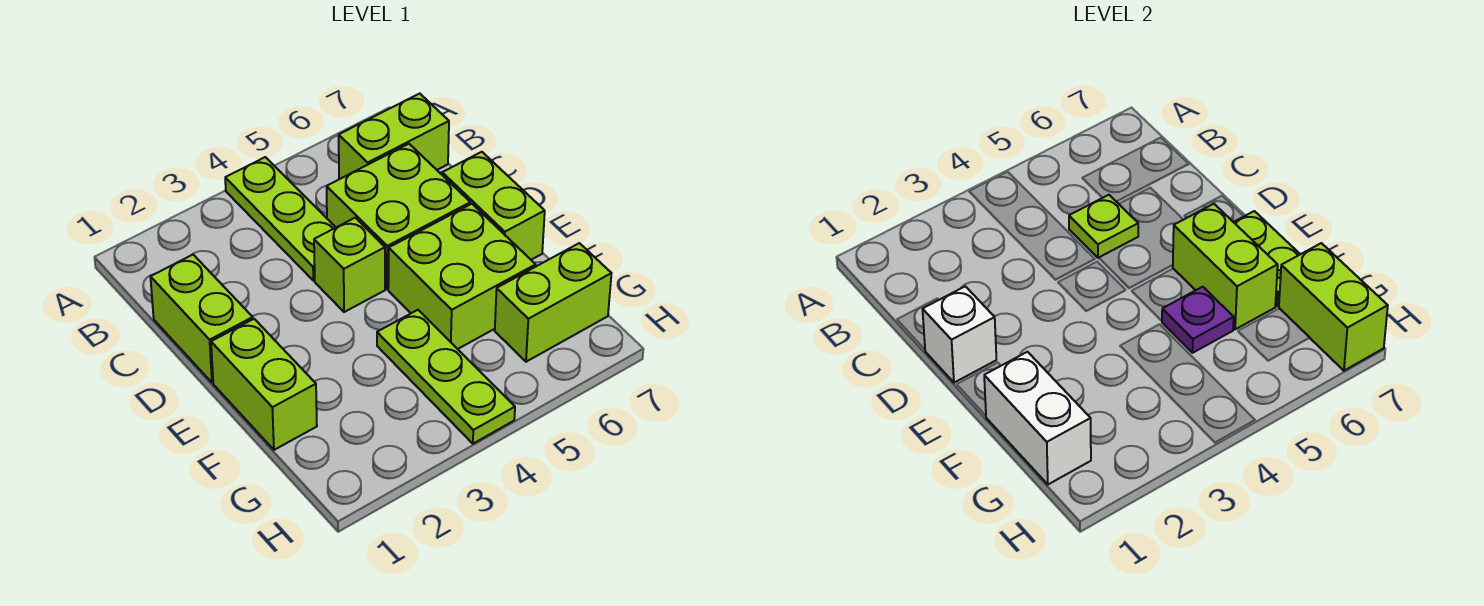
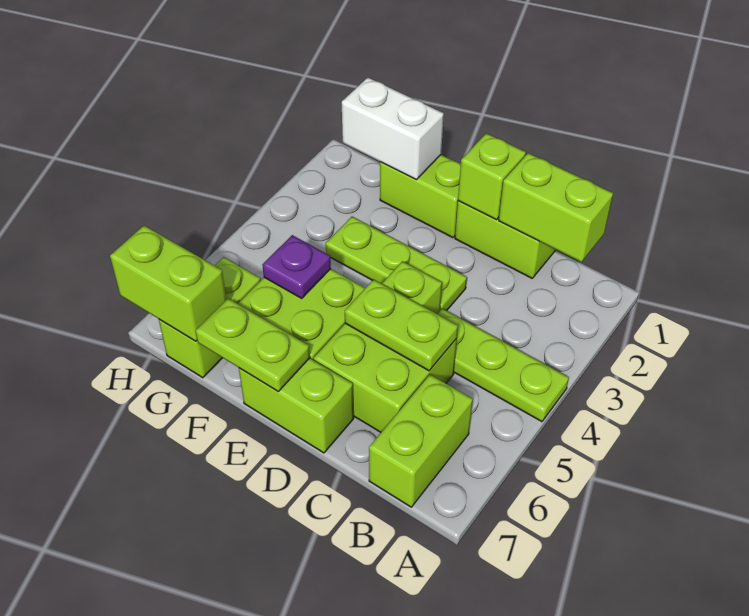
lime plate C5 level 2 -> lime plate C5:D5 level 2
white brick D1 level 2 -> lime brick D1 level 2
lime brick E6:F6 level 2 -> lime brick B1:C1 level 2
lime plate F4:H4 level 1 -> lime plate D3:F3 level 1

